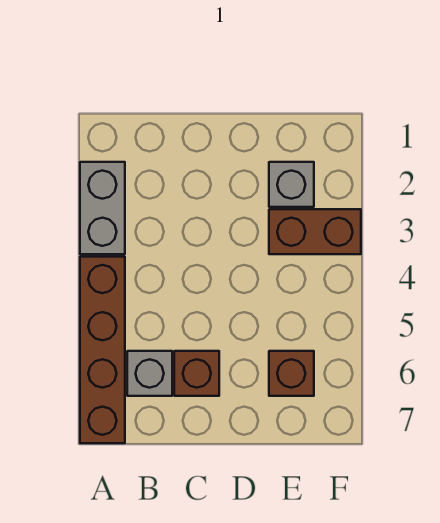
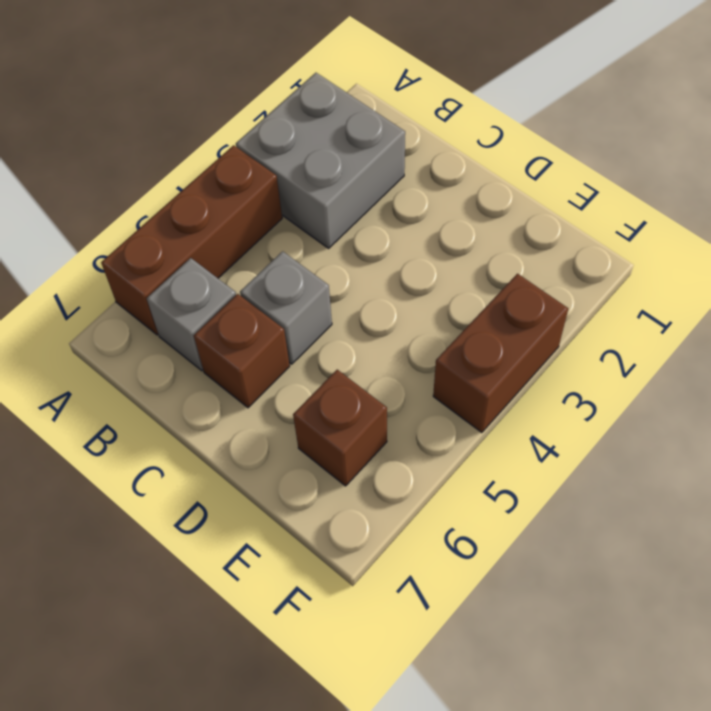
grey brick A2:A3 level 1 -> grey brick A2:B3 level 1
brown brick A4:A7 level 1 -> brown brick A4:A6 level 1
grey brick E2 level 1 -> grey brick C5 level 1
brown brick E3:F3 level 1 -> brown brick F3:F4 level 1

